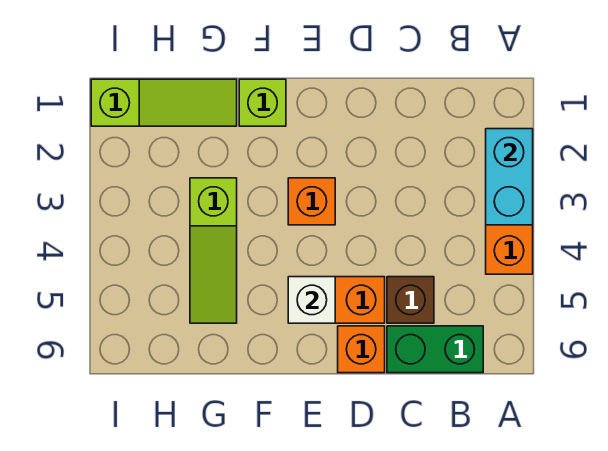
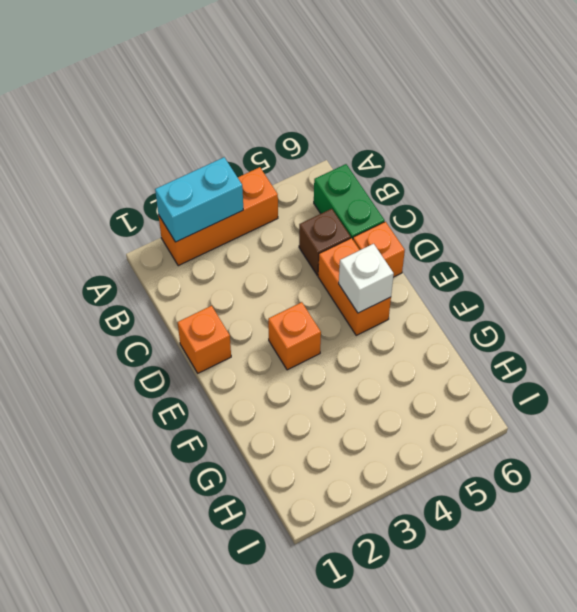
none -> orange brick D1 level 1
lime brick F1 level 1 -> none
lime slope G1:I1 level 1 top I -> none
lime slope G3:G5 level 1 top 3 -> none

